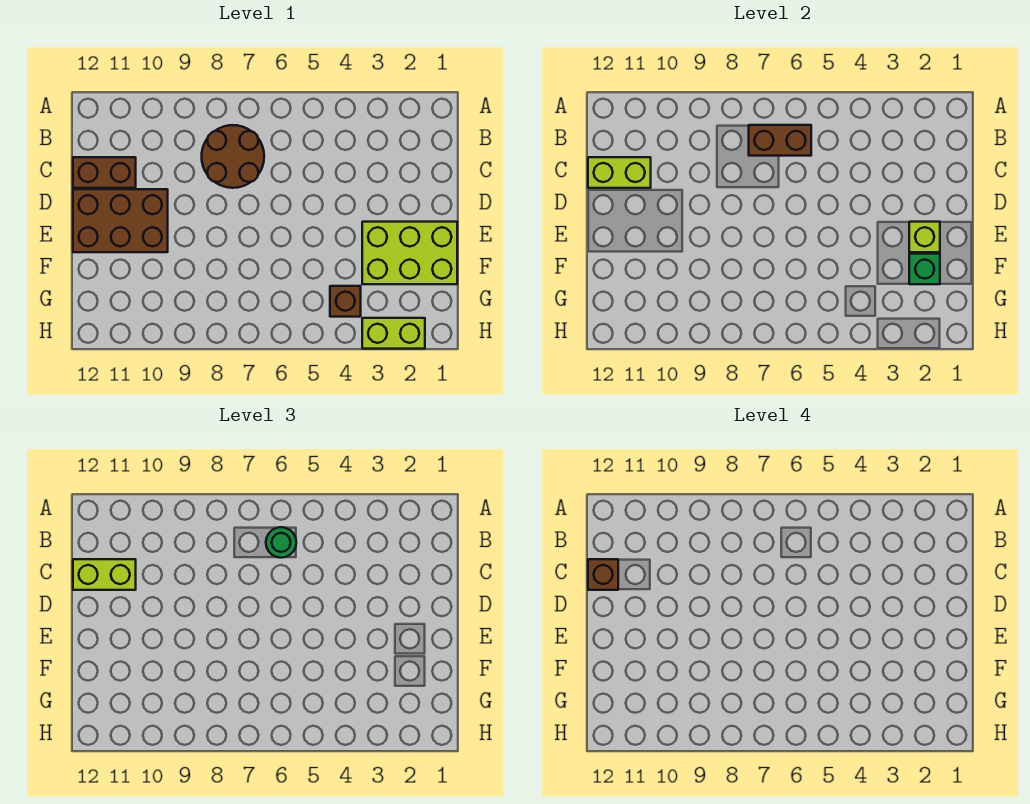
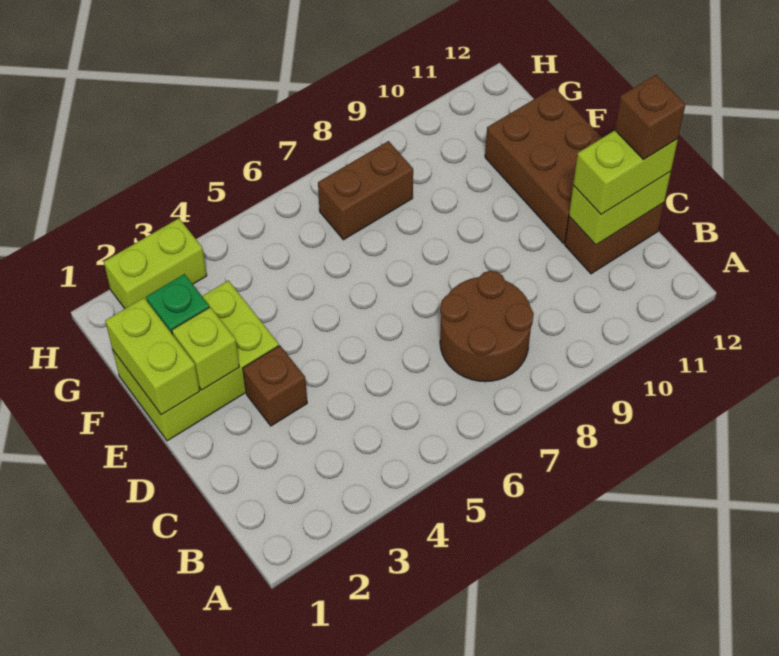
brown brick B6:B7 level 2 -> brown brick G7:G8 level 1
green round brick B6 level 3 -> none
brown brick D10:E12 level 1 -> brown brick D11:F12 level 1
none -> lime brick E1:F1 level 2
brown brick G4 level 1 -> brown brick D3 level 1

